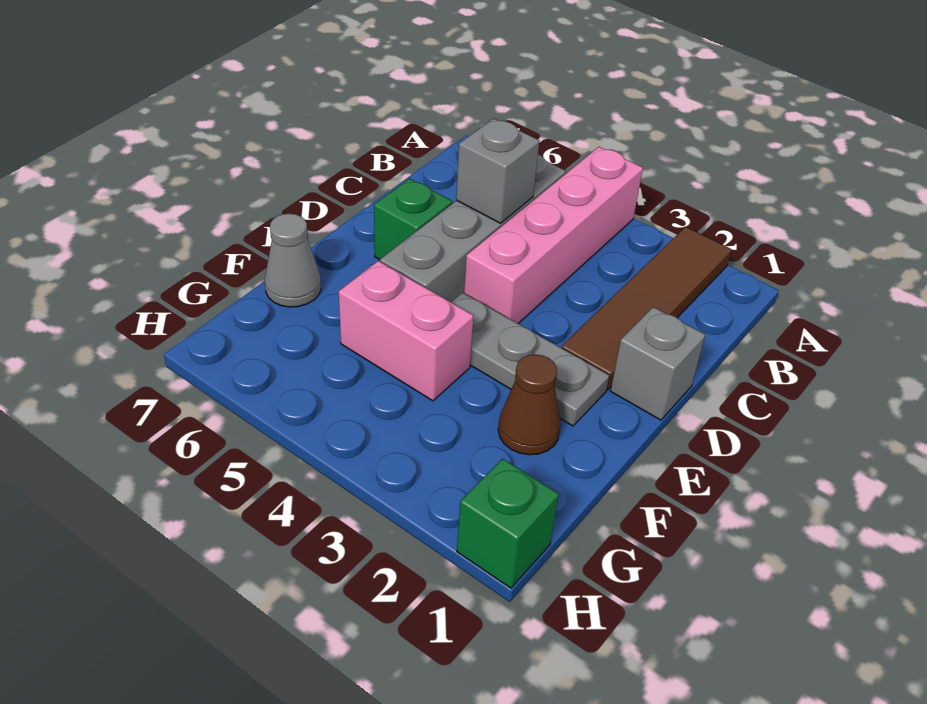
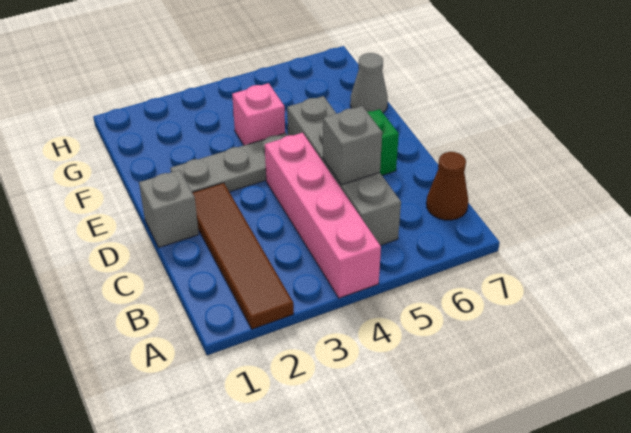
brown cone F2 level 1 -> brown cone B7 level 1
pink brick F4:F5 level 1 -> pink brick F4 level 1
green brick H1 level 1 -> none

